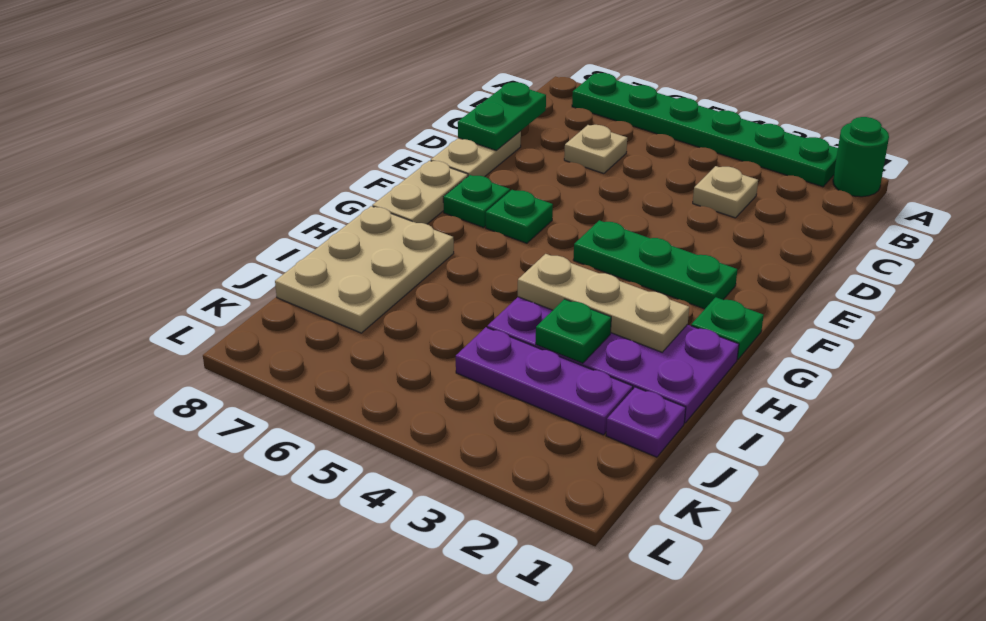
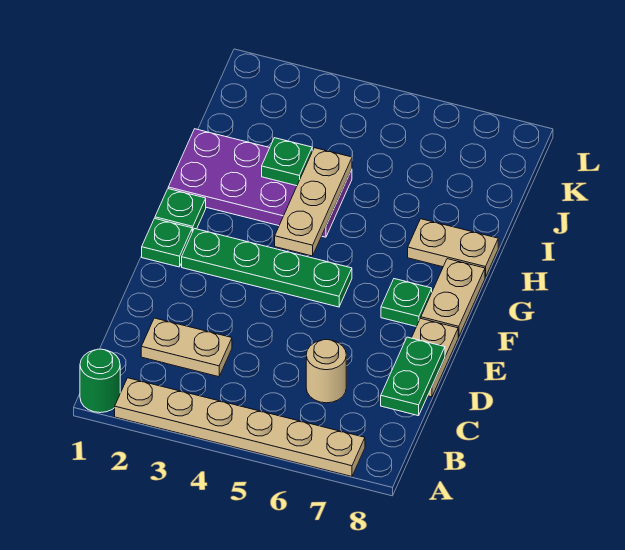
green plate A2:A7 level 1 -> tan plate A2:A7 level 1
tan plate C3 level 1 -> tan plate C2:C3 level 1
tan plate C6 level 1 -> tan round brick C6 level 1
green plate F2:F4 level 1 -> green plate F2:F5 level 1
green plate F6 level 1 -> green plate F1 level 1
tan plate H2:H4 level 2 -> tan plate G4:I4 level 2
tan plate H7:J8 level 1 -> tan plate H7:H8 level 1
purple plate J1 level 1 -> none
purple plate J2:J4 level 1 -> none

